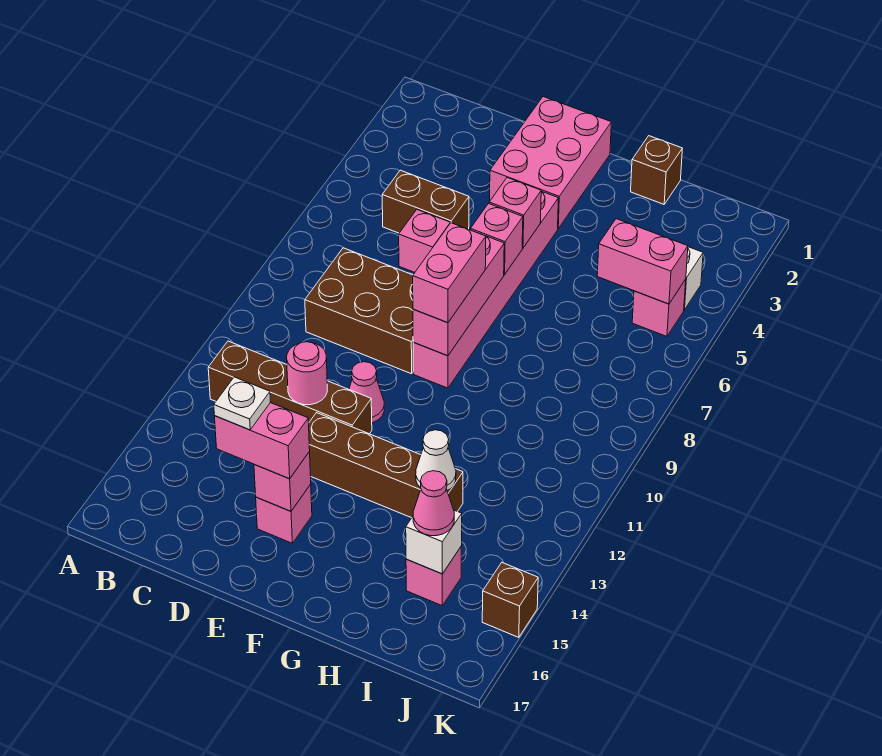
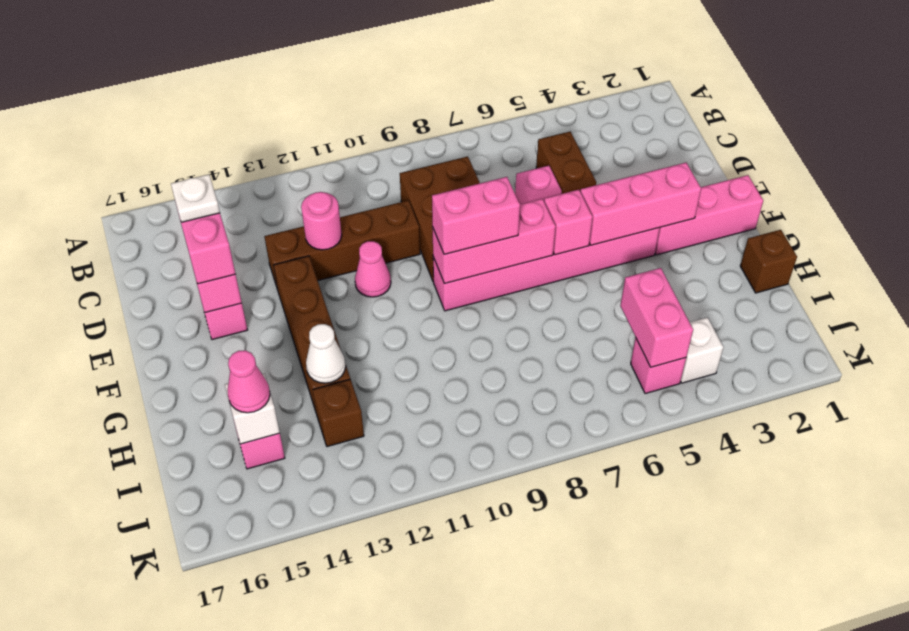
brown brick B12:E12 level 1 -> brown brick D10:D13 level 1
pink brick E1:F3 level 1 -> pink brick F1:F3 level 1
pink brick F5 level 2 -> pink brick F3:F5 level 2
brown brick K15 level 1 -> brown brick I13 level 1

